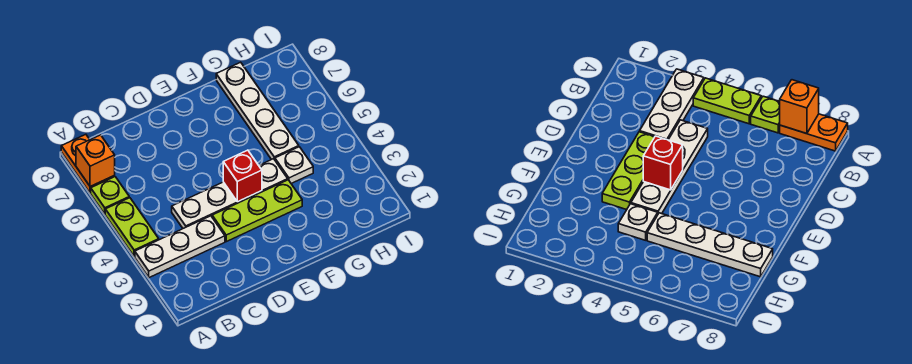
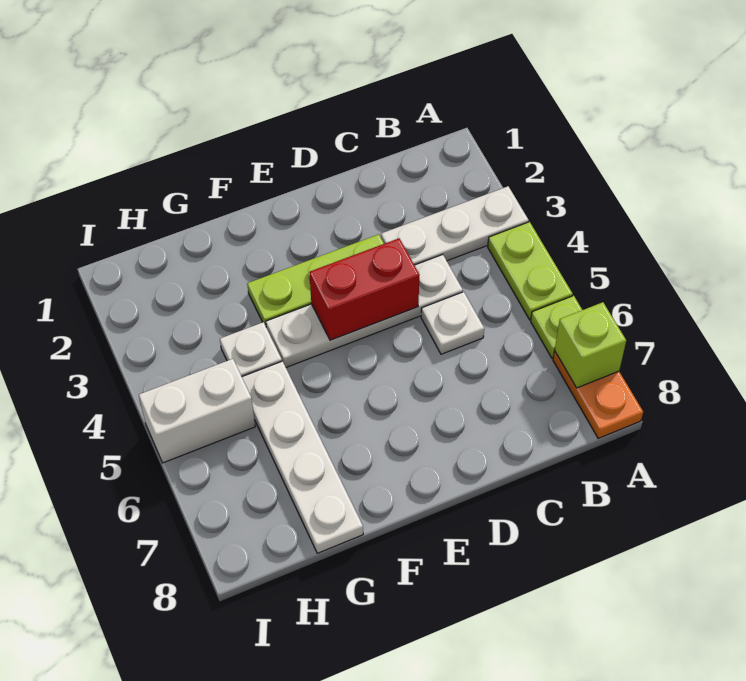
orange brick A7 level 2 -> lime brick A7 level 2
none -> white plate C5 level 1
red brick E4 level 2 -> red brick D4:E4 level 2
none -> white brick H5:I5 level 1

